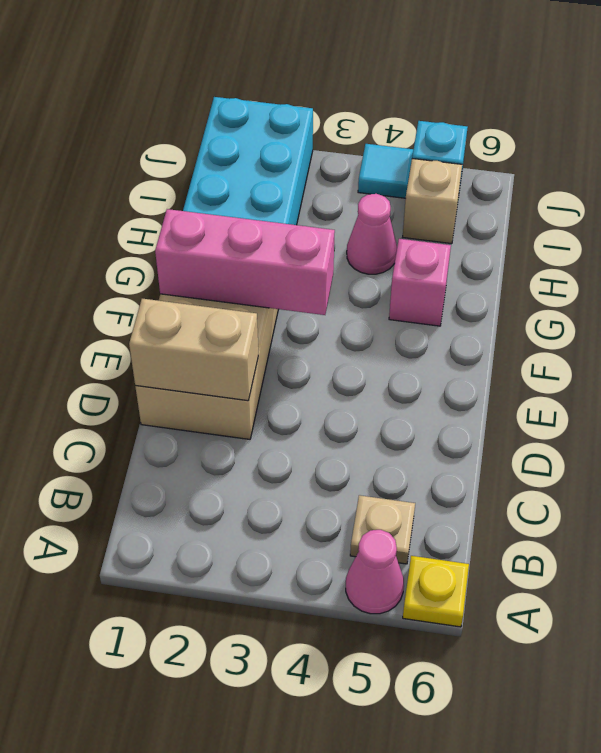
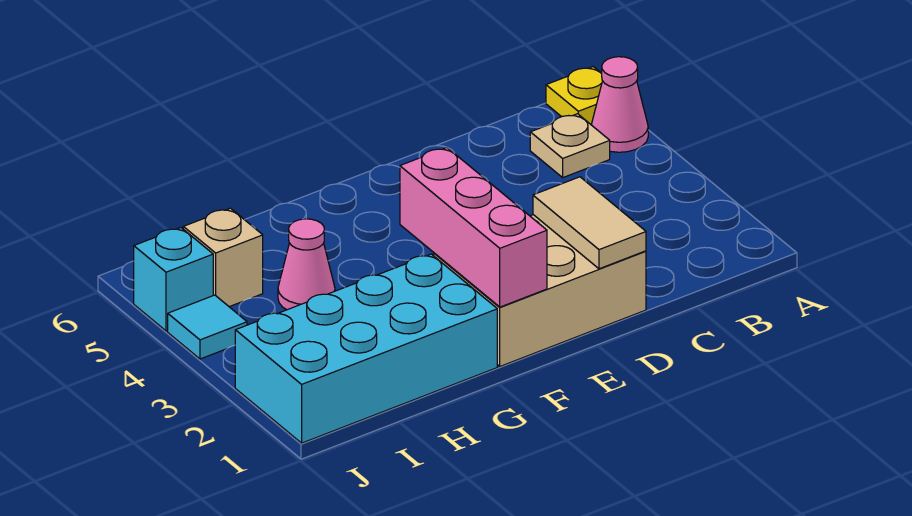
tan brick D1:D2 level 2 -> tan tile D1:D2 level 2
pink brick G5 level 1 -> none

